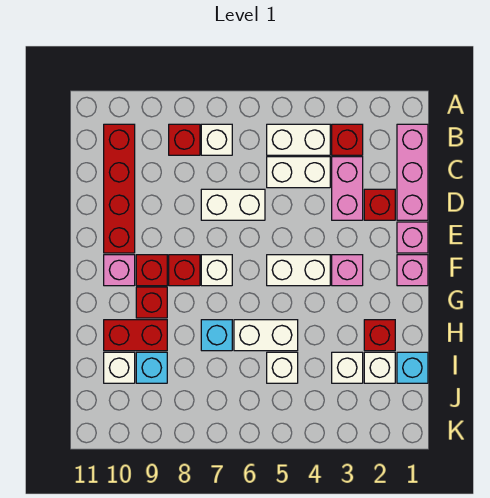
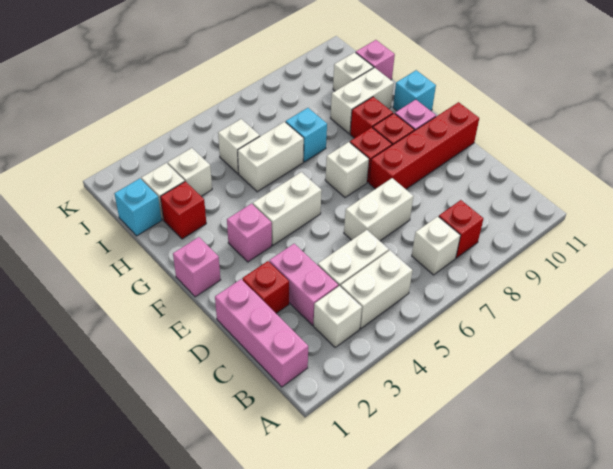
red brick B3 level 1 -> white brick B3 level 1
red brick B10:E10 level 1 -> red brick E8:E11 level 1
pink brick E1 level 1 -> pink brick I11 level 1
red brick H9:H10 level 1 -> white brick H9:H10 level 1
cyan brick I9 level 1 -> cyan brick G11 level 1

